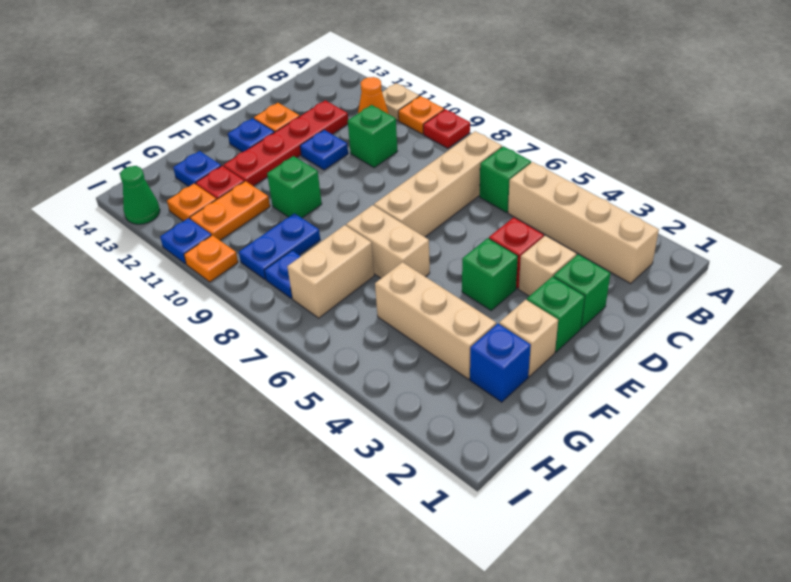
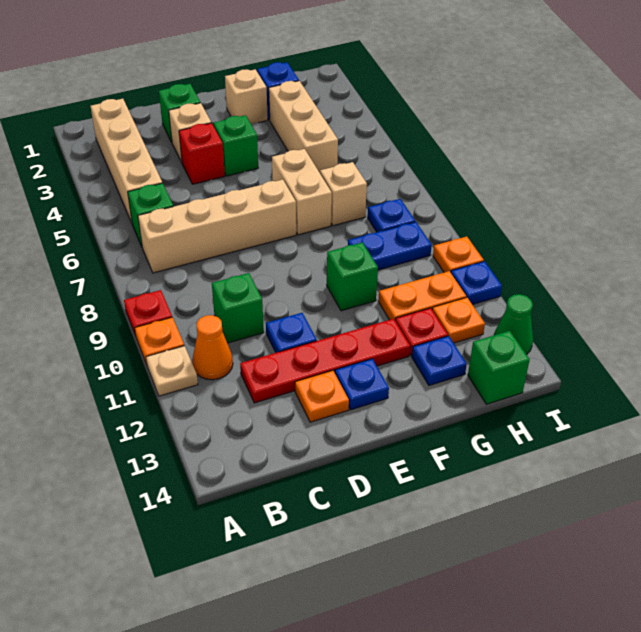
green brick E2 level 1 -> green brick H14 level 1
tan brick G7:H7 level 1 -> tan brick G7 level 1

